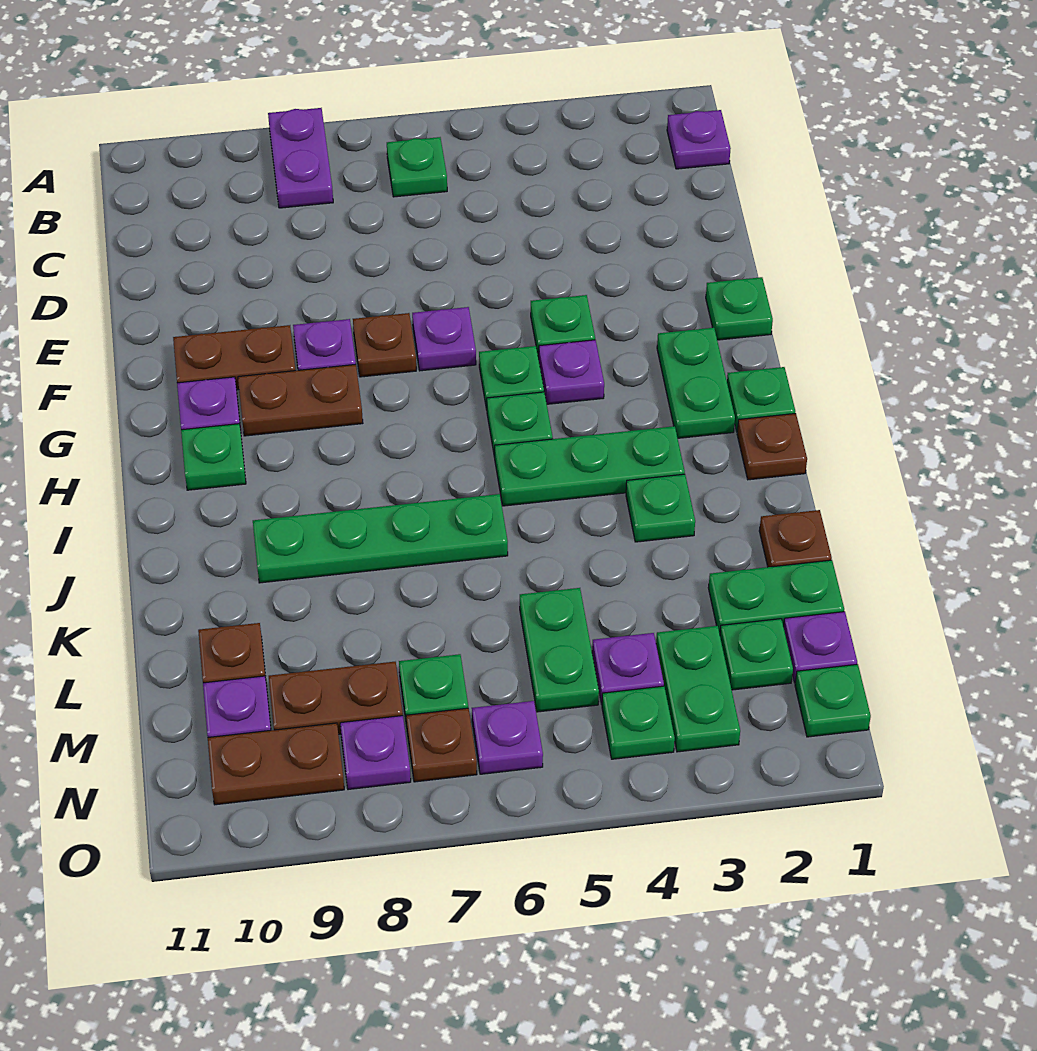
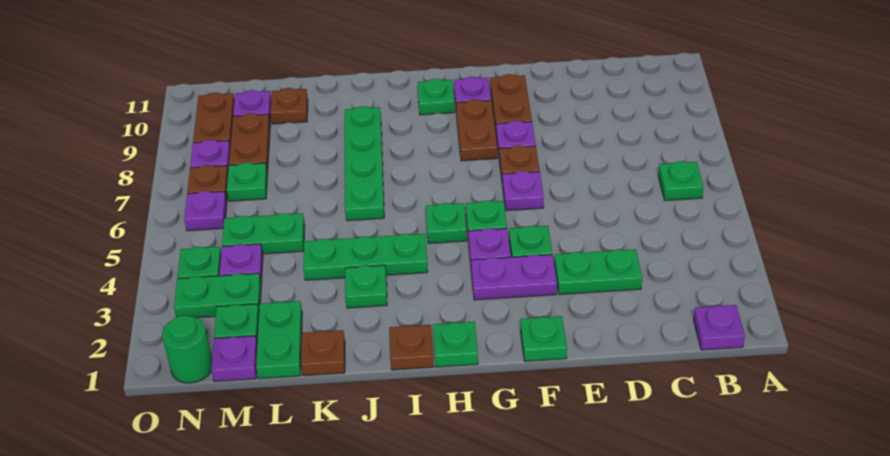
purple plate A8:B8 level 1 -> purple plate F3:G3 level 1
green plate G2:H2 level 1 -> green plate D3:E3 level 1
green plate I3:I5 level 1 -> green plate I4:K4 level 1
green plate N1 level 1 -> green round brick N1 level 1

